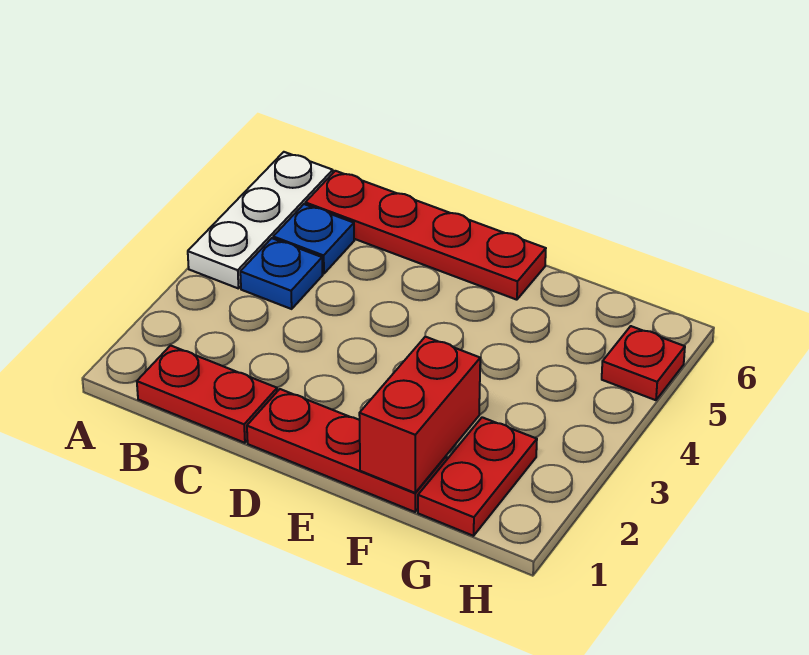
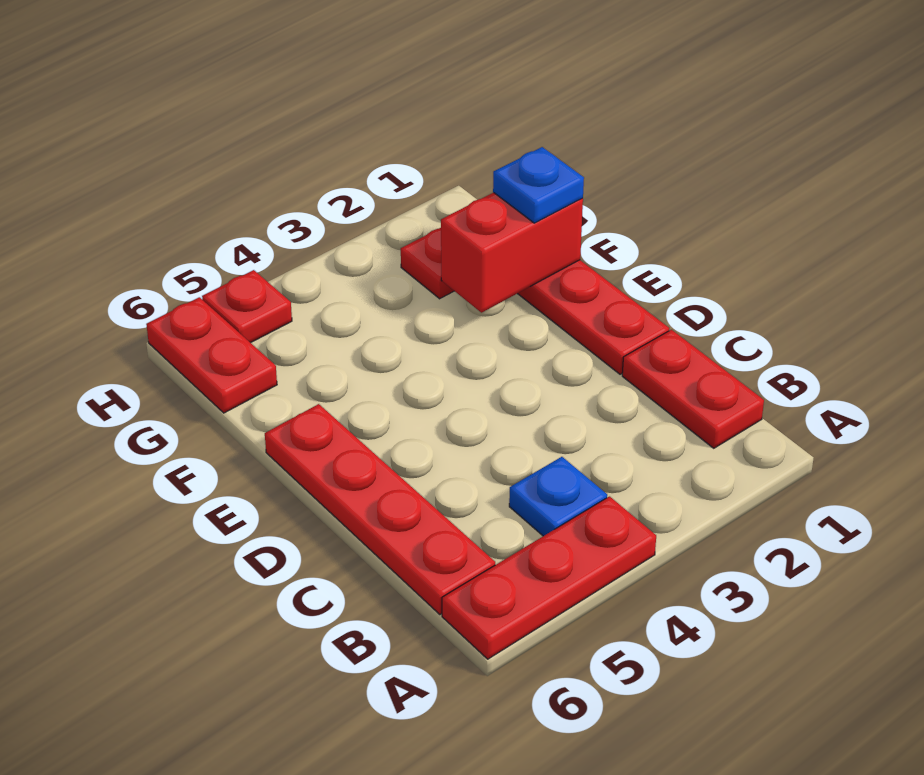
white plate A4:A6 level 1 -> red plate A4:A6 level 1
blue plate B5 level 1 -> blue plate F1 level 3
none -> red plate G6:H6 level 1

